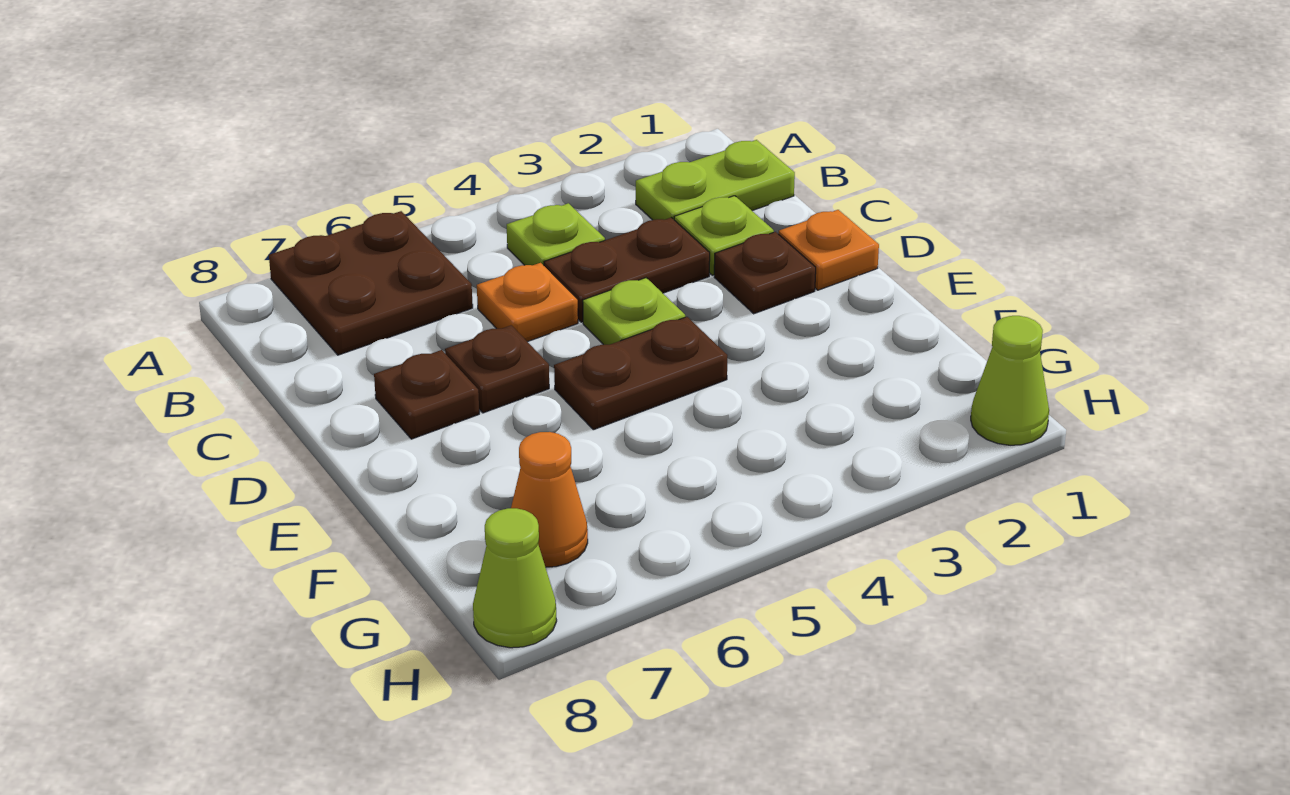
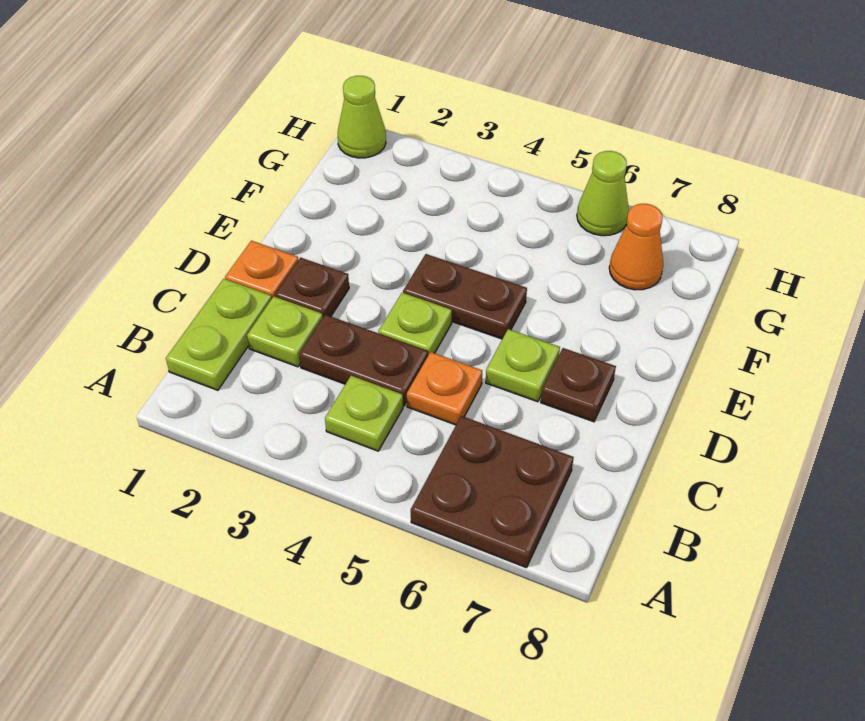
lime plate B1:B2 level 1 -> lime plate B1:C1 level 1
brown plate D6 level 1 -> lime plate D6 level 1
lime cone H8 level 1 -> lime cone H6 level 1

